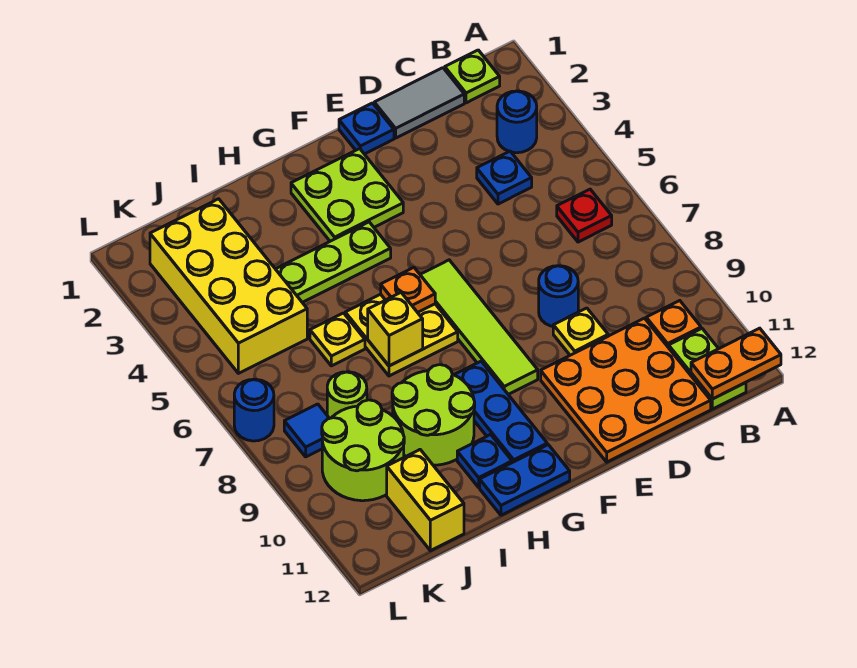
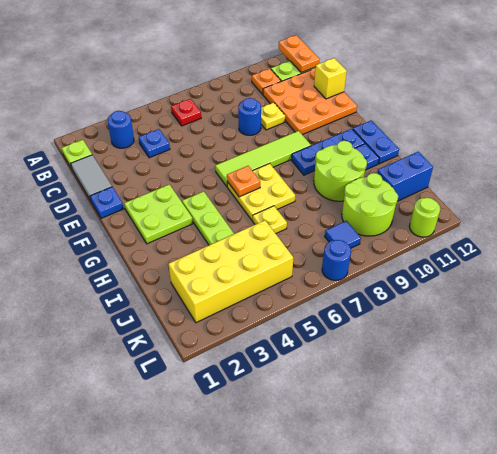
yellow brick H7 level 2 -> yellow brick D12 level 2
lime round brick J8 level 1 -> lime round brick L11 level 1
yellow brick J11:J12 level 1 -> blue brick J11:J12 level 1

